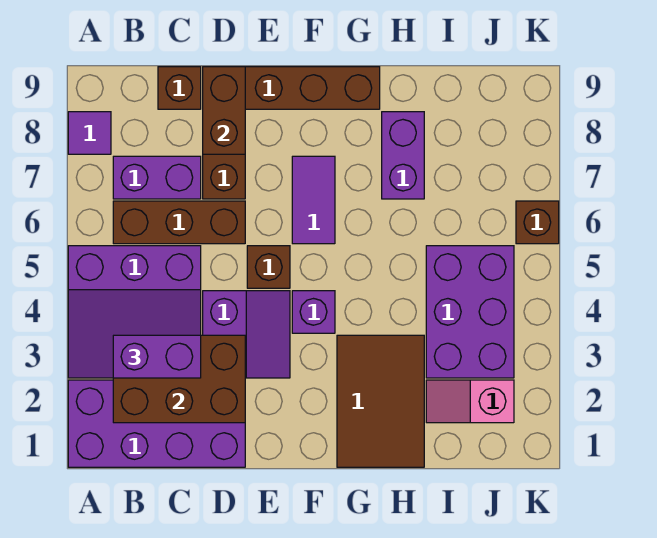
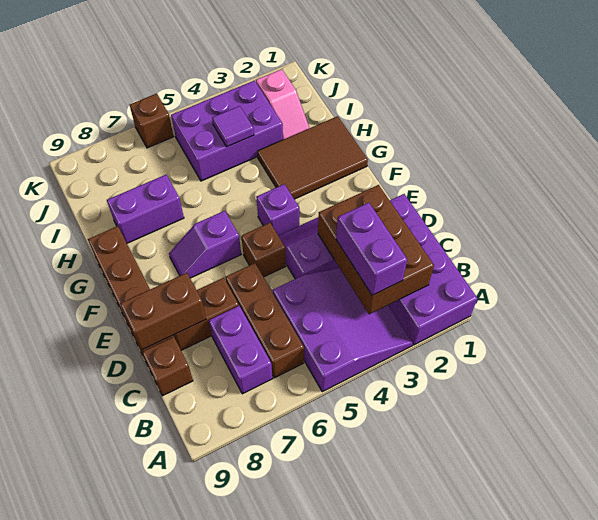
purple tile A8 level 1 -> purple tile I4 level 2
purple tile F6:F7 level 1 -> purple slope F6:F7 level 1 top 6

